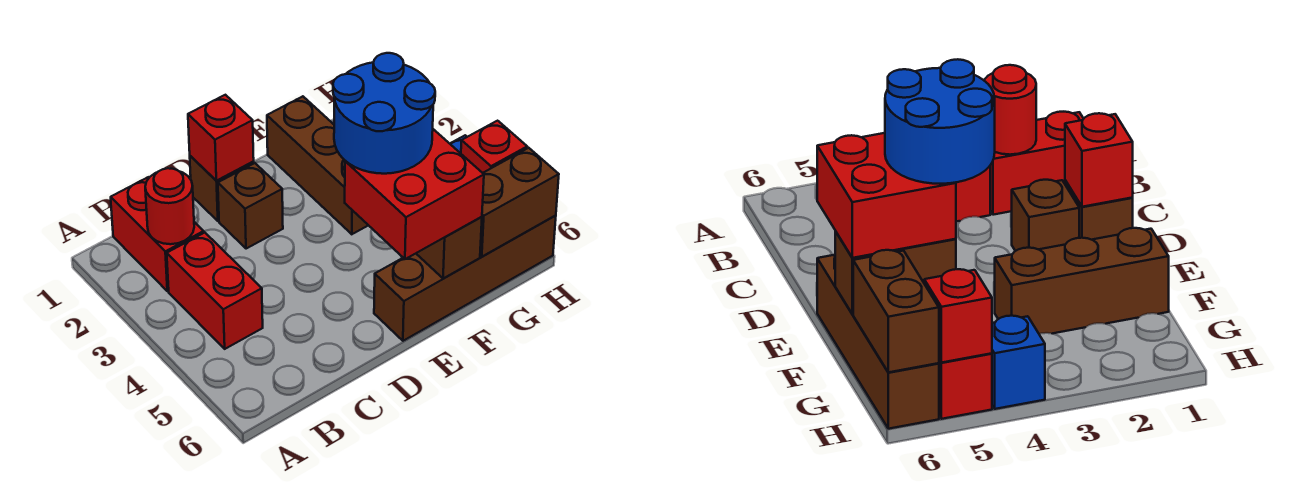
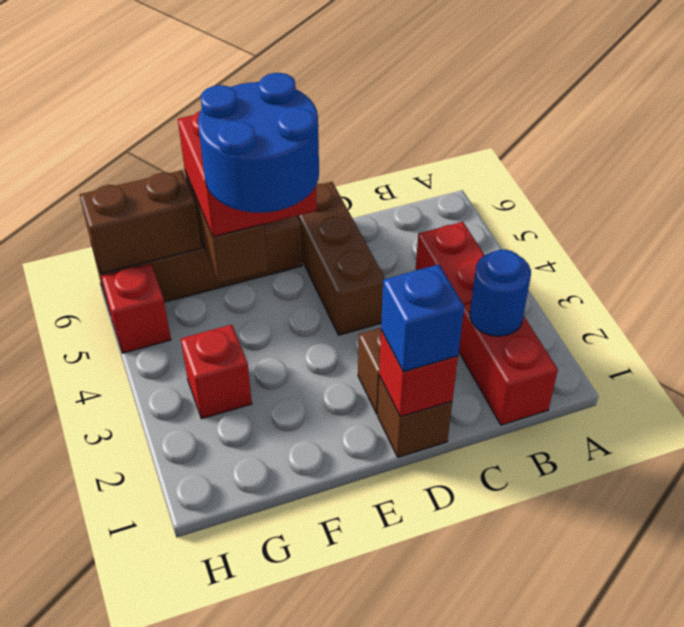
red round brick B2 level 2 -> blue round brick B2 level 2
brown brick F1:F3 level 1 -> brown brick D4:D6 level 1
blue brick H4 level 1 -> blue brick D1 level 3
red brick H5 level 2 -> red brick G3 level 1

